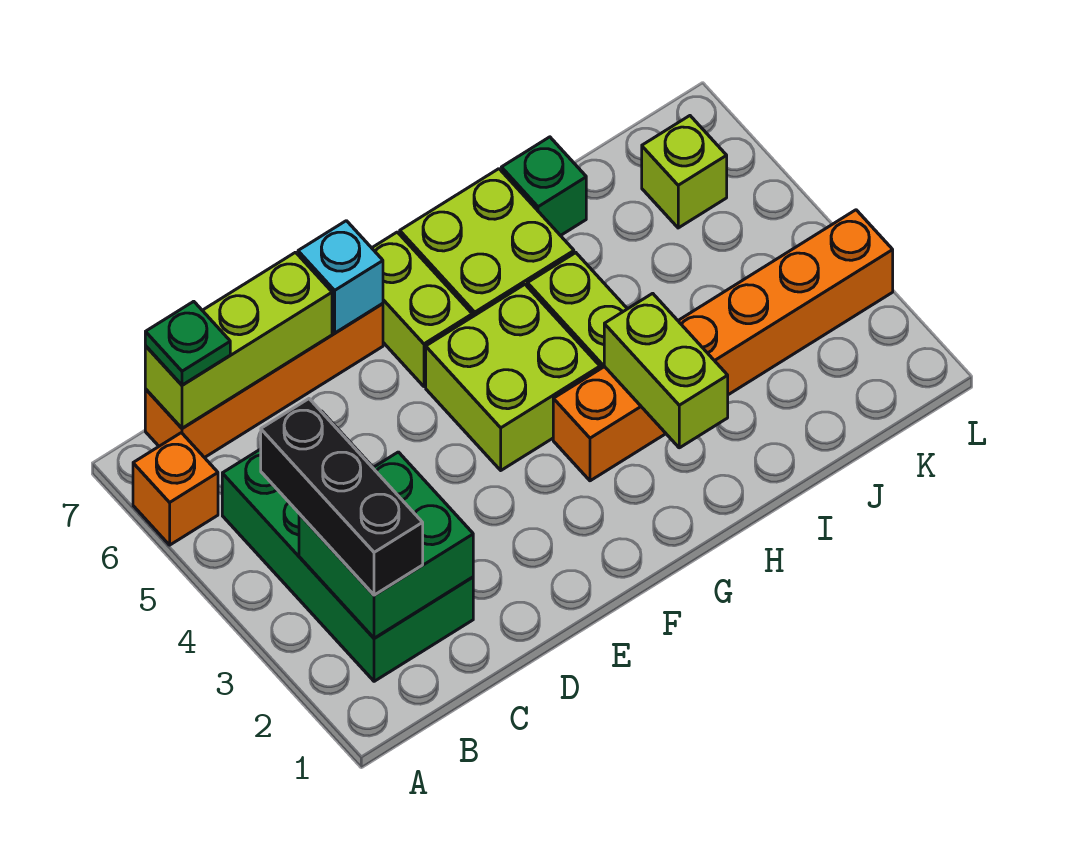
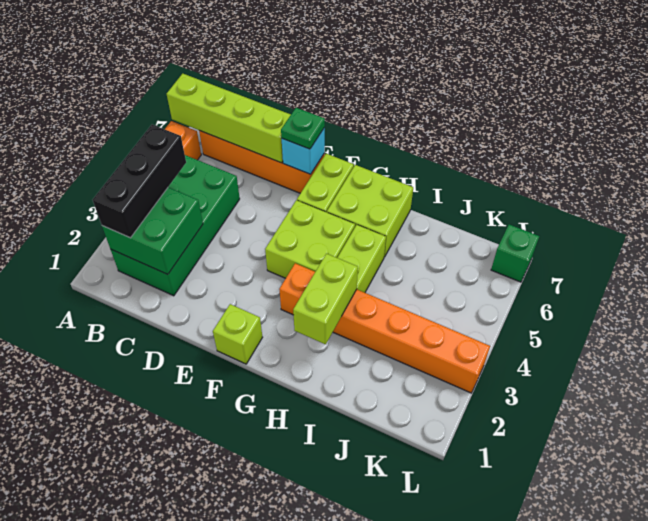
lime brick B7:D7 level 2 -> lime brick A7:D7 level 2
green plate B7 level 3 -> green plate E7 level 3
green brick I7 level 1 -> green brick L7 level 1
lime brick K6 level 1 -> lime brick F1 level 1

